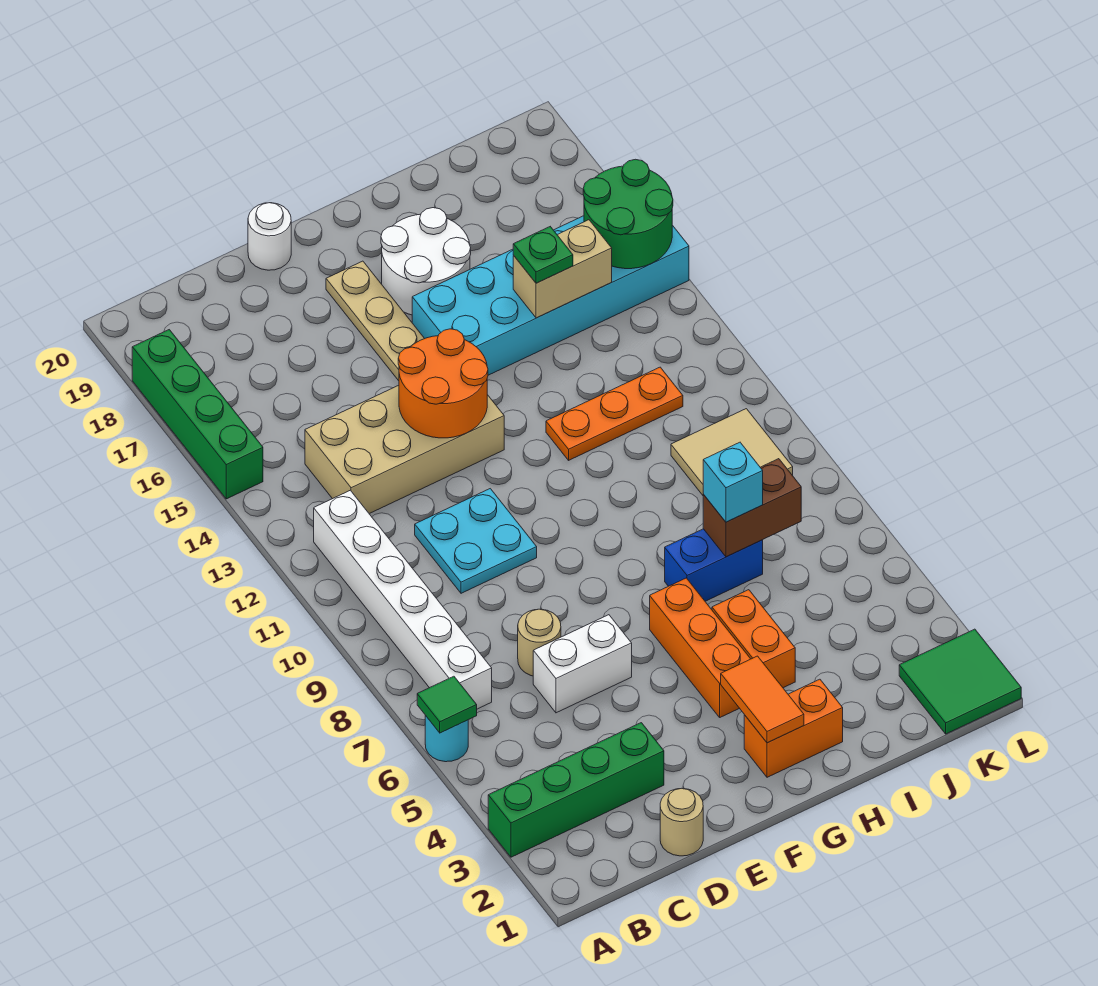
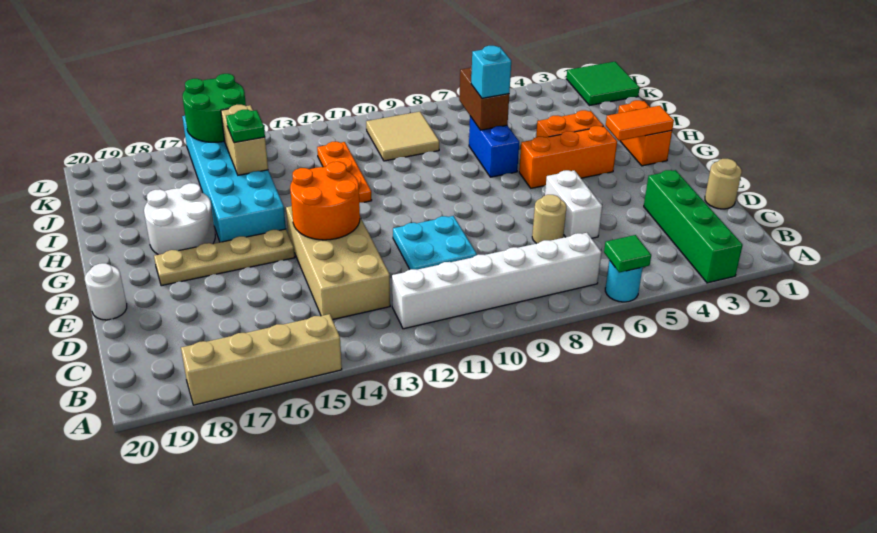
green brick A15:A18 level 1 -> tan brick A15:A18 level 1

